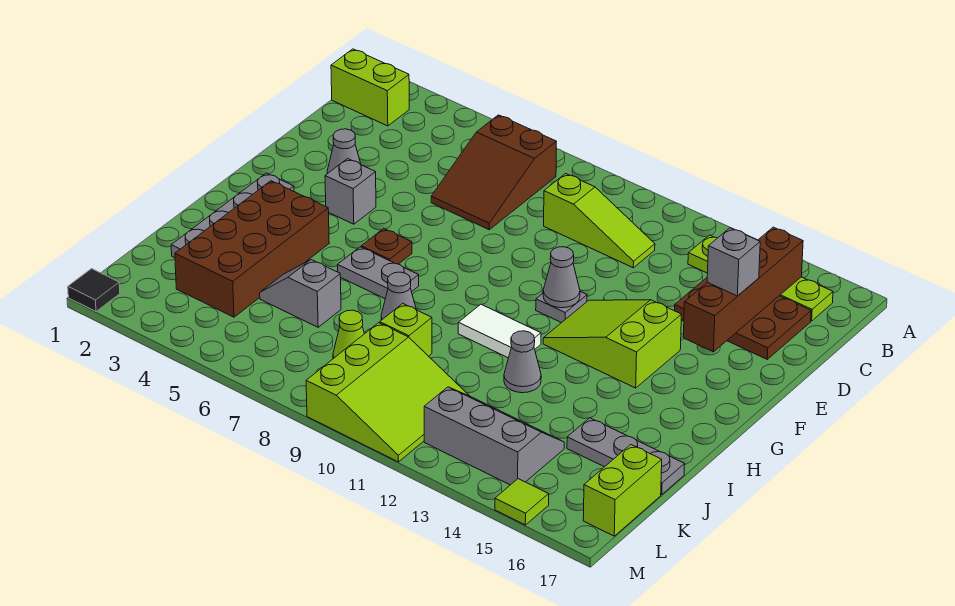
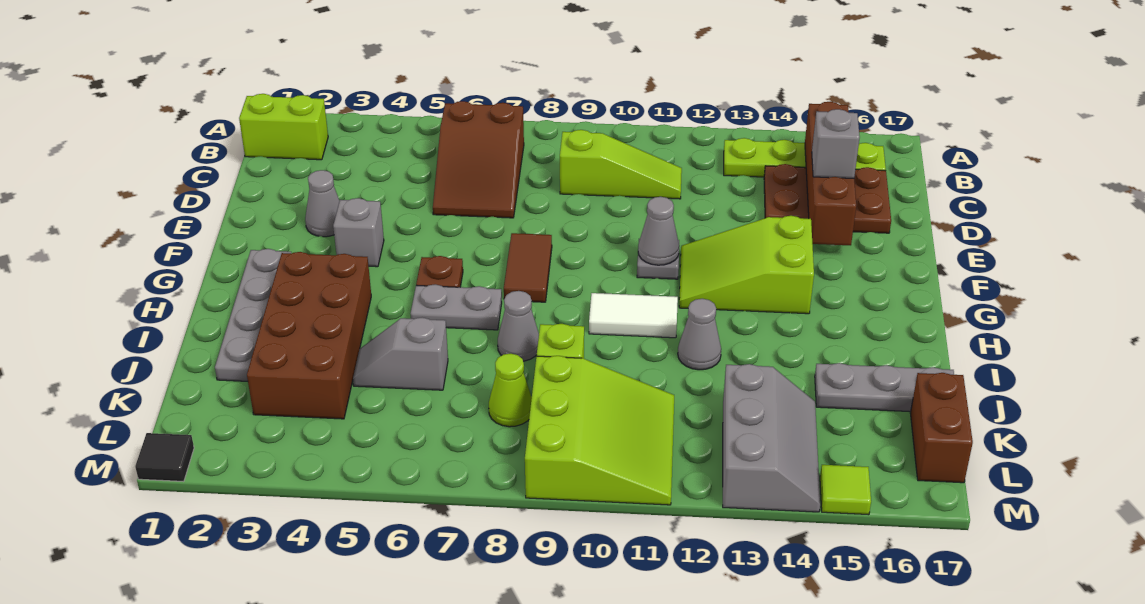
none -> brown tile F8:G8 level 1
grey slope K12:L14 level 1 top L -> grey slope K13:M14 level 1 top 13
lime brick K17:L17 level 1 -> brown brick K17:L17 level 1

